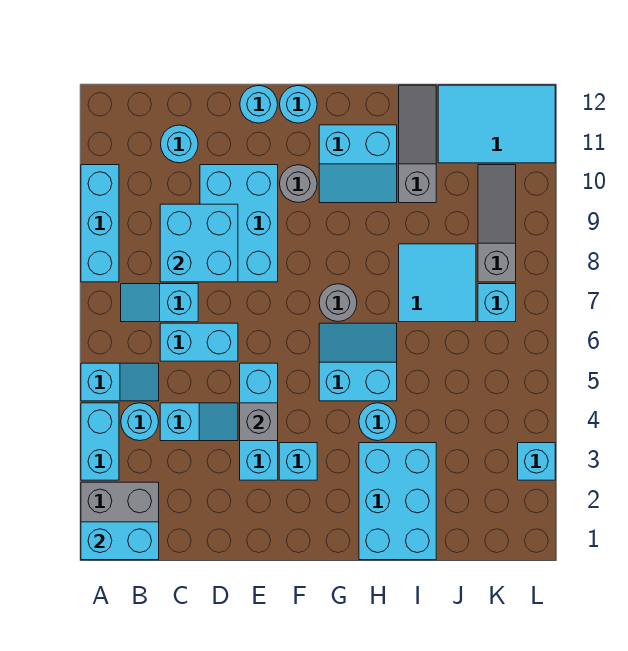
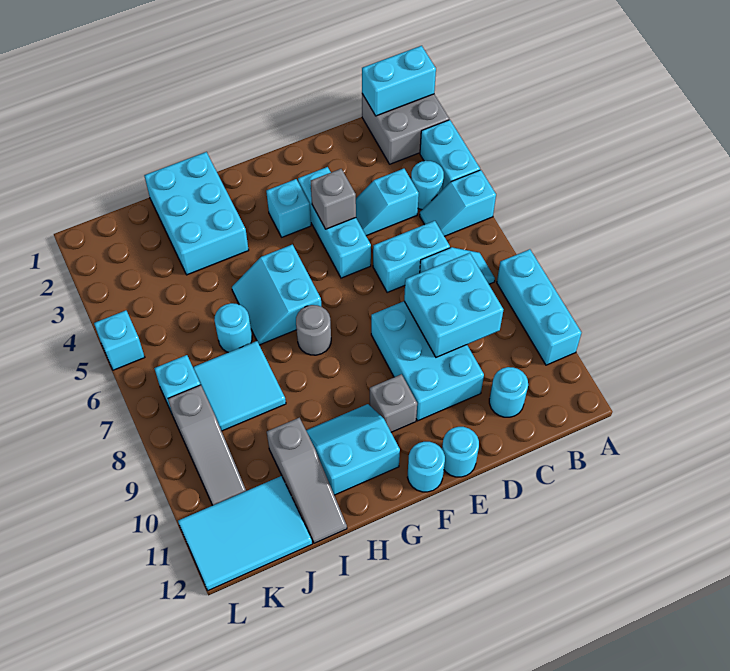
grey round brick F10 level 1 -> grey brick F10 level 1
cyan slope G5:H6 level 1 top 5 -> cyan slope G5:H6 level 1 top G
cyan round brick H4 level 1 -> cyan round brick I6 level 1
cyan brick L3 level 1 -> cyan brick L5 level 1

